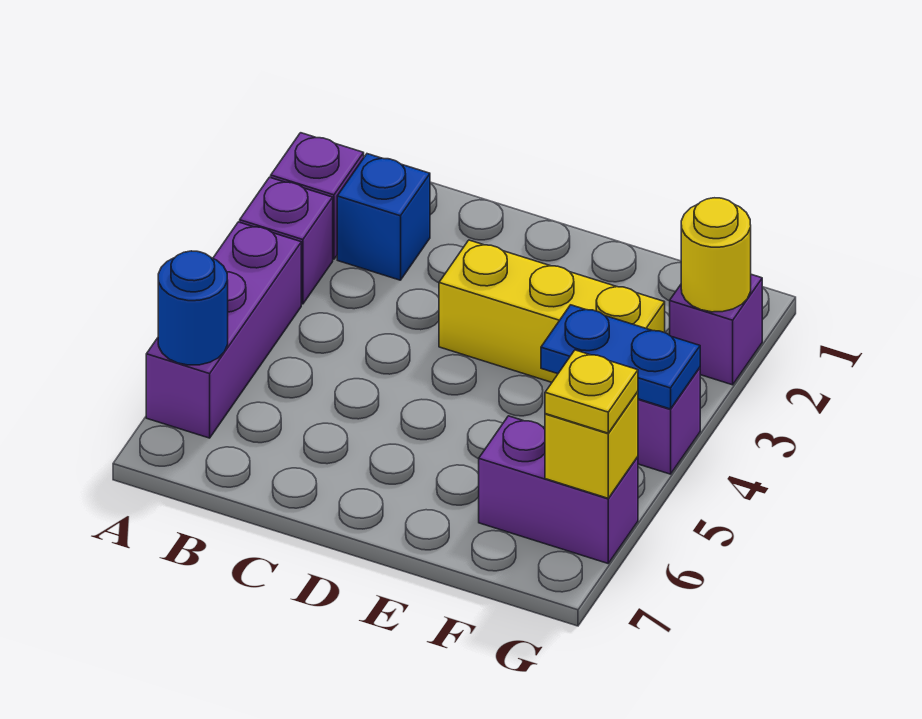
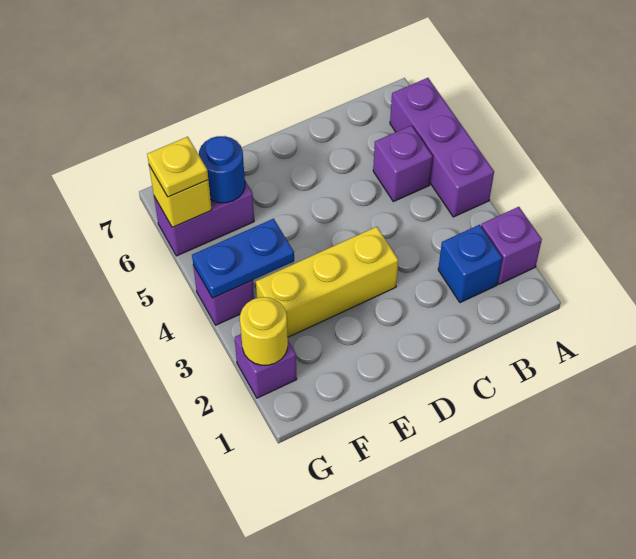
purple brick A3 level 1 -> purple brick B5 level 1
blue round brick A6 level 2 -> blue round brick F6 level 2

